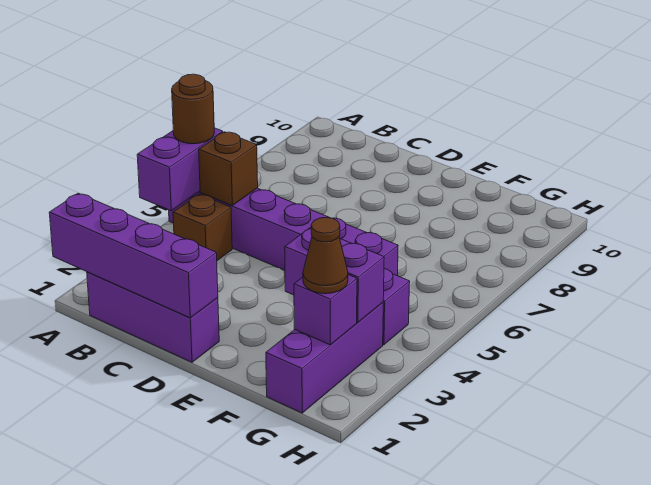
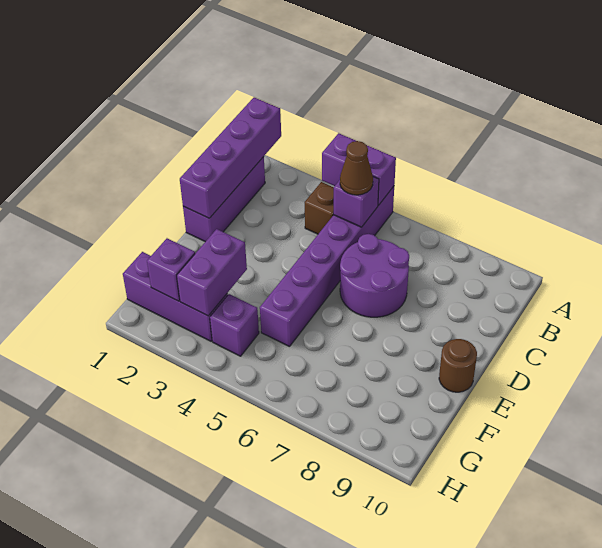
brown round brick A5 level 3 -> brown round brick E10 level 1
brown brick B5 level 2 -> purple brick B5 level 2
none -> purple round brick C6:D7 level 1
brown cone G2 level 3 -> brown cone B5 level 3

